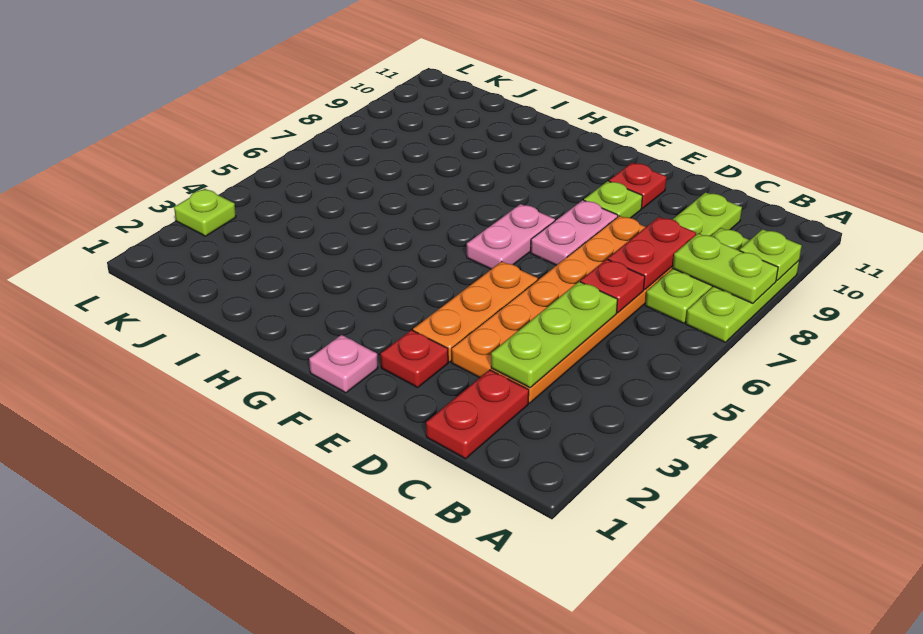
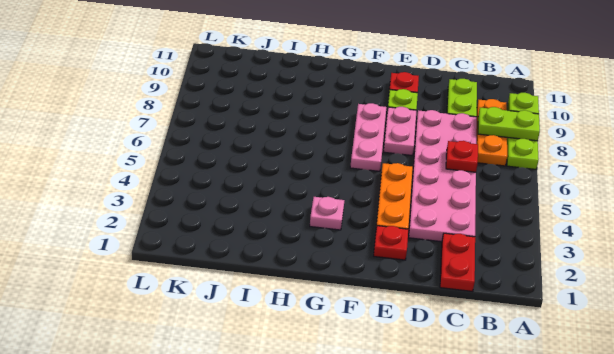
lime plate B7:B9 level 1 -> orange plate B7:B9 level 1
orange plate C3:D8 level 1 -> pink plate C3:D8 level 1
lime plate C3:C5 level 2 -> none
red plate C7:C8 level 2 -> none
pink plate F1 level 1 -> pink plate G3 level 1
pink plate F6:F7 level 1 -> pink plate F6:F8 level 1
lime plate L3 level 1 -> none

